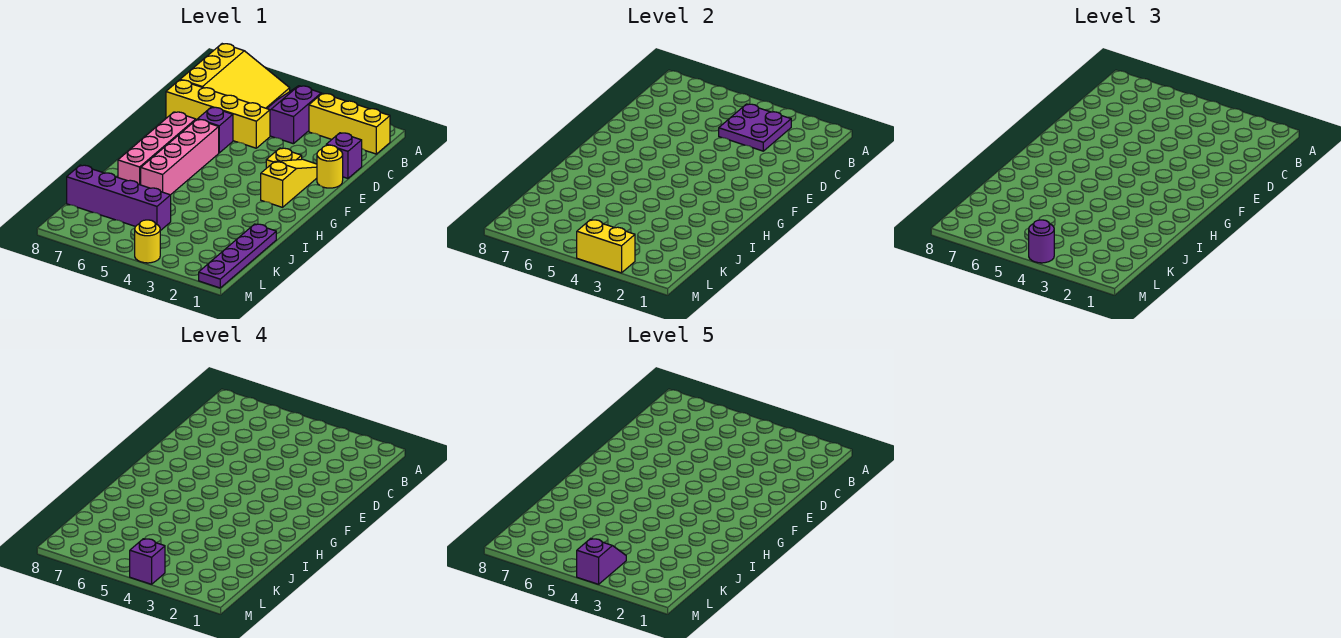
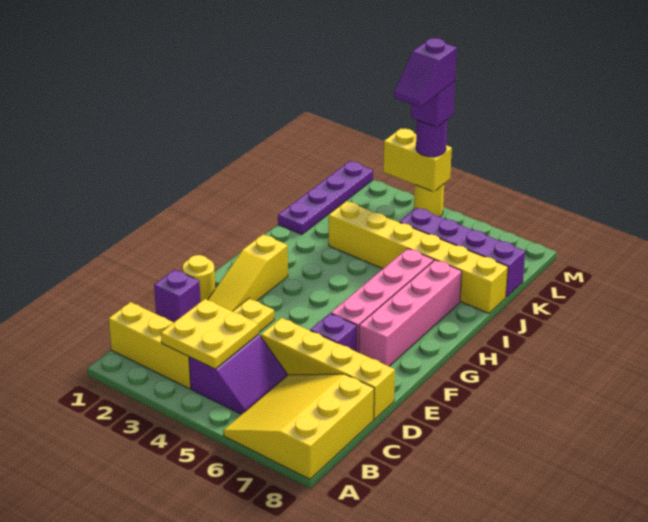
purple plate B3:C4 level 2 -> yellow plate B3:C4 level 2
none -> yellow brick J3:J8 level 1

